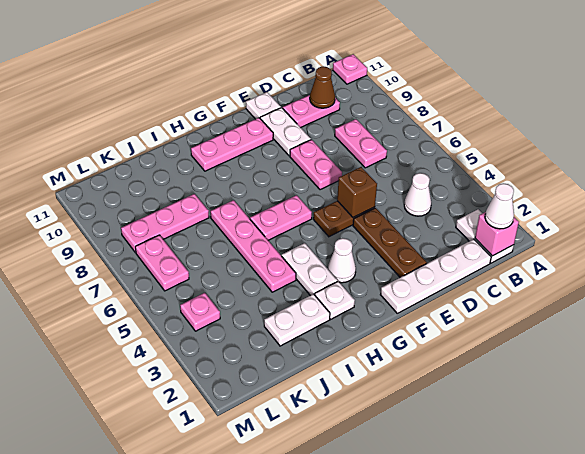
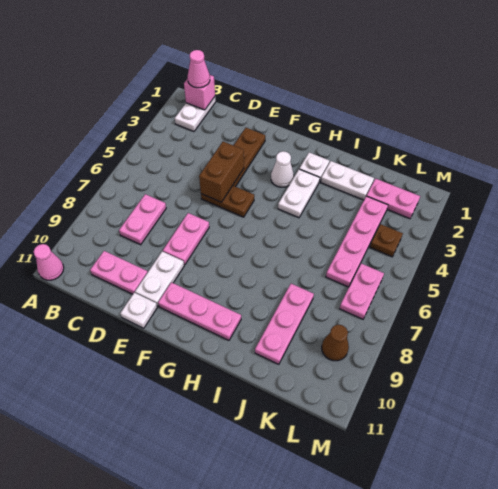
pink plate A11 level 1 -> pink cone A11 level 1
white cone B1 level 3 -> pink cone B1 level 3
white plate C1:F1 level 1 -> none
white cone C4 level 1 -> none
brown cone C10 level 2 -> brown cone L9 level 1
brown brick E5 level 2 -> brown brick E4:E5 level 2
pink plate G6:H6 level 1 -> pink plate K2:L2 level 1
pink plate I4:I7 level 1 -> pink plate K3:K6 level 1
pink plate J8:L8 level 1 -> pink plate J8:J10 level 1
pink plate L4 level 1 -> brown plate L4 level 1

